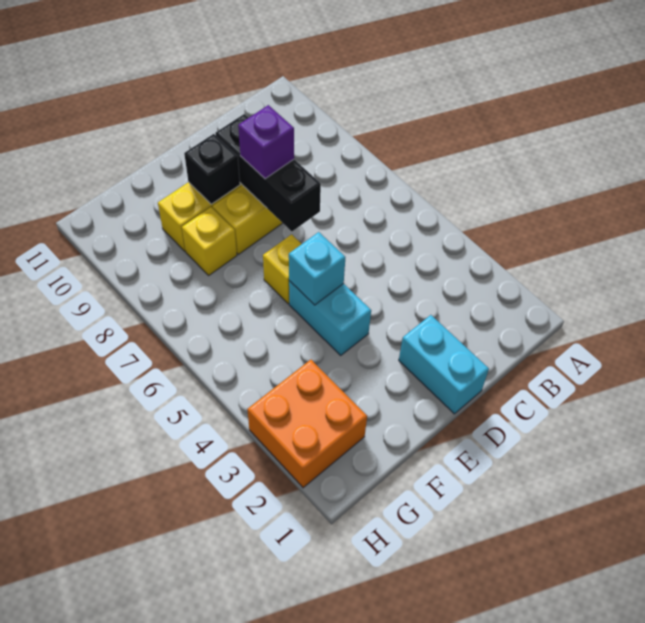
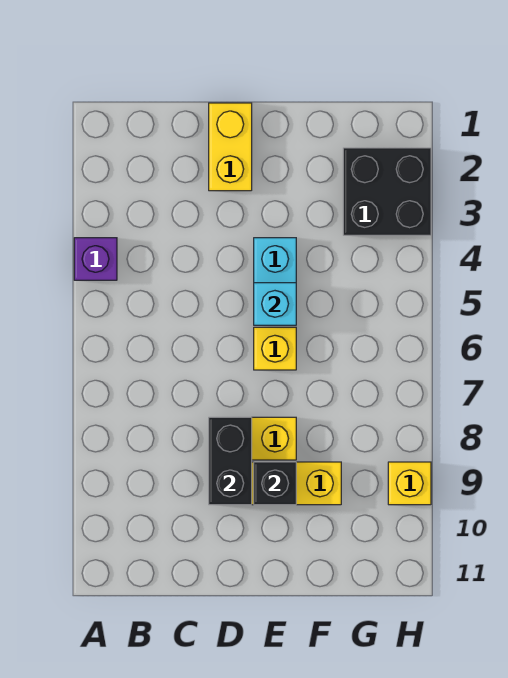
cyan brick D1:D2 level 1 -> yellow brick D1:D2 level 1
black brick D7:D9 level 2 -> black brick D8:D9 level 2
purple brick D8 level 3 -> purple brick A4 level 1
yellow brick F8 level 1 -> yellow brick H9 level 1
orange brick G2:H3 level 1 -> black brick G2:H3 level 1

